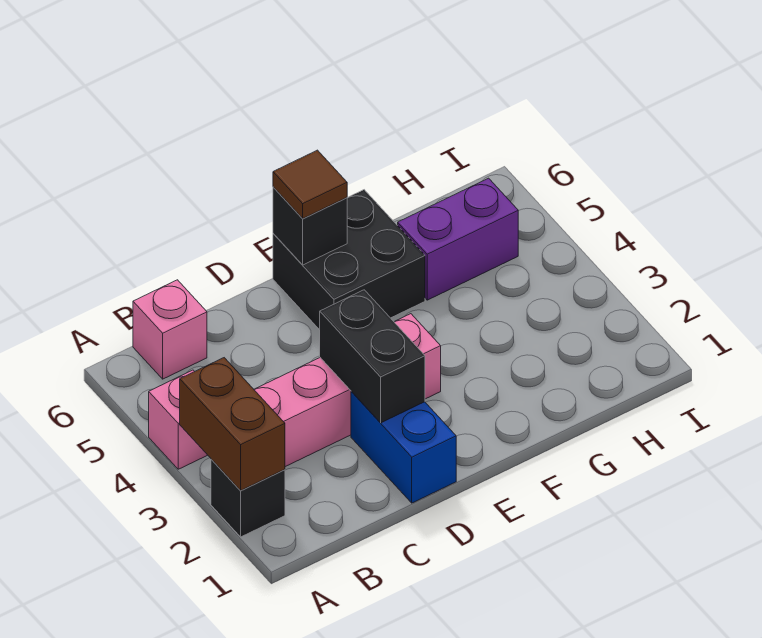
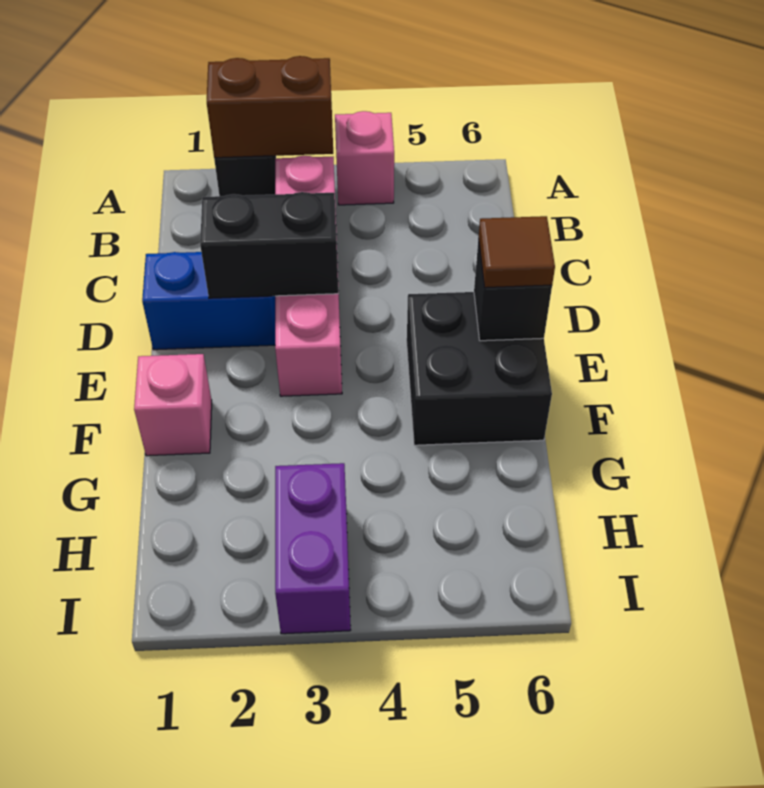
pink brick B6 level 1 -> pink brick F1 level 1
purple brick G5:H5 level 1 -> purple brick H3:I3 level 1

